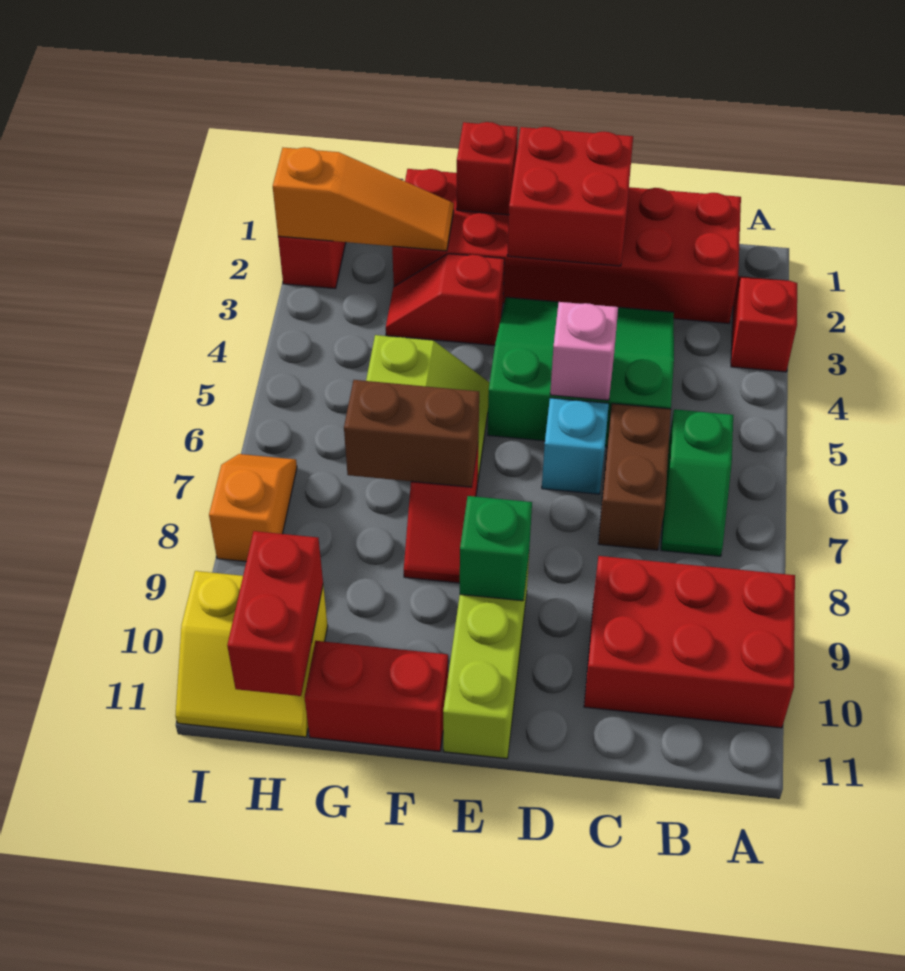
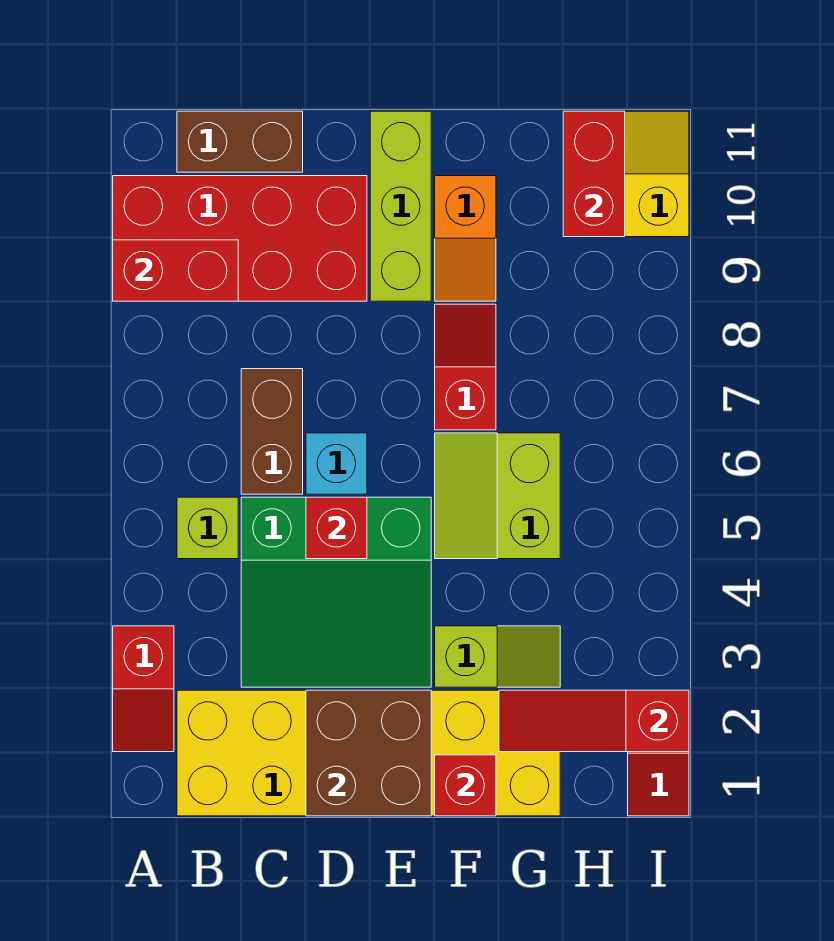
red brick A9:C10 level 1 -> red brick A9:D10 level 1
red brick B1:G2 level 1 -> yellow brick B1:G2 level 1
none -> lime brick B5 level 1
green slope B6:B7 level 1 top 6 -> none
red brick D1:E2 level 2 -> brown brick D1:E2 level 2
pink brick D5 level 2 -> red brick D5 level 2
green brick E9 level 2 -> none
red slope F3:G3 level 1 top F -> lime slope F3:G3 level 1 top F
brown brick F7:G7 level 2 -> brown brick B11:C11 level 1
red brick F11:G11 level 1 -> red brick A9:B9 level 2
orange slope G2:I2 level 2 top I -> red slope G2:I2 level 2 top I
orange slope I7:I8 level 1 top 8 -> orange slope F9:F10 level 1 top 10

